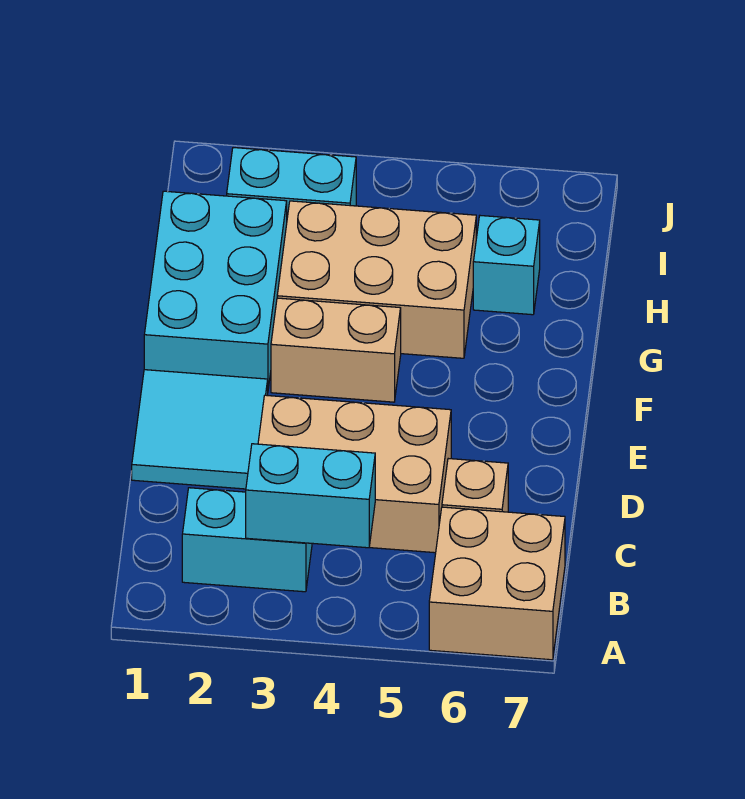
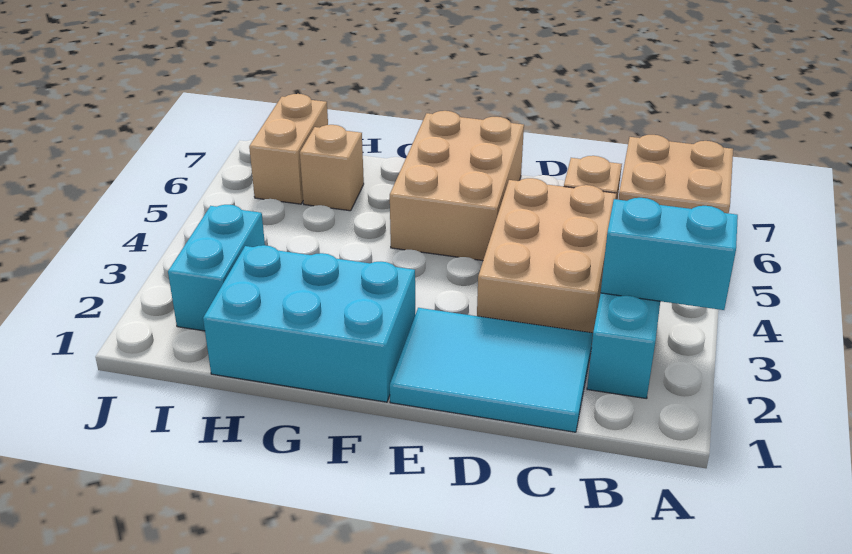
cyan brick B3:B4 level 2 -> cyan brick A3:B3 level 2
cyan tile D1:E2 level 1 -> cyan tile C1:E2 level 1
tan brick F3:F4 level 1 -> tan brick I6:I7 level 1
tan brick G3:H5 level 1 -> tan brick E5:F7 level 1
cyan brick H6 level 1 -> tan brick H6 level 1

